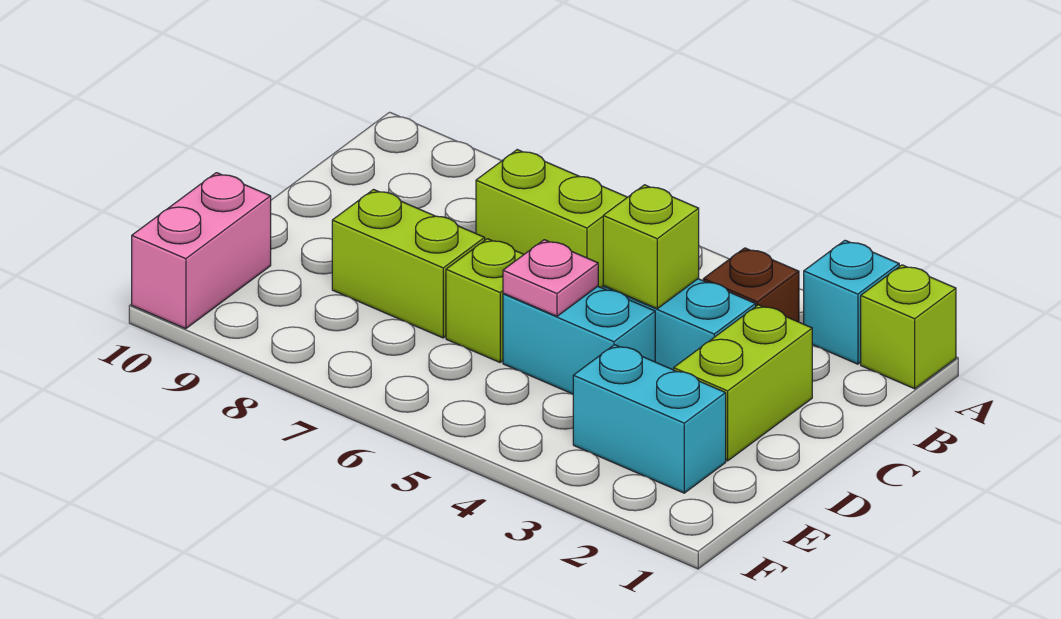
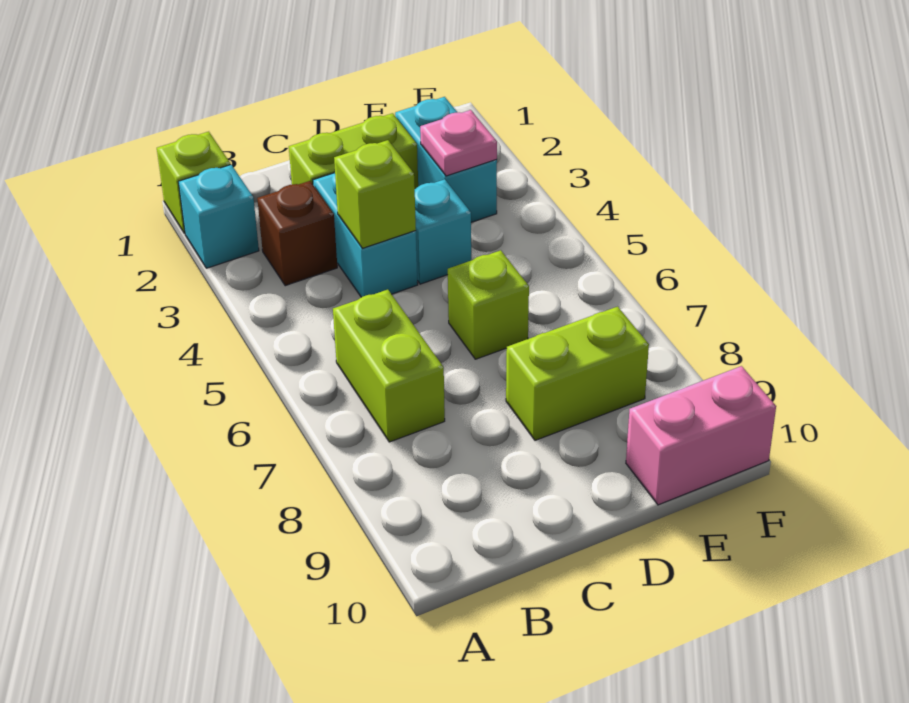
cyan brick D4:D5 level 1 -> cyan brick D4 level 1
pink plate D5 level 2 -> pink plate E3 level 2
lime brick D7:D8 level 1 -> lime brick D8:E8 level 1

